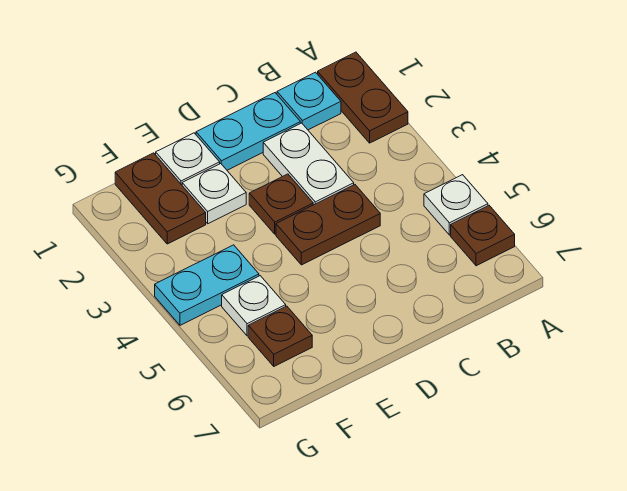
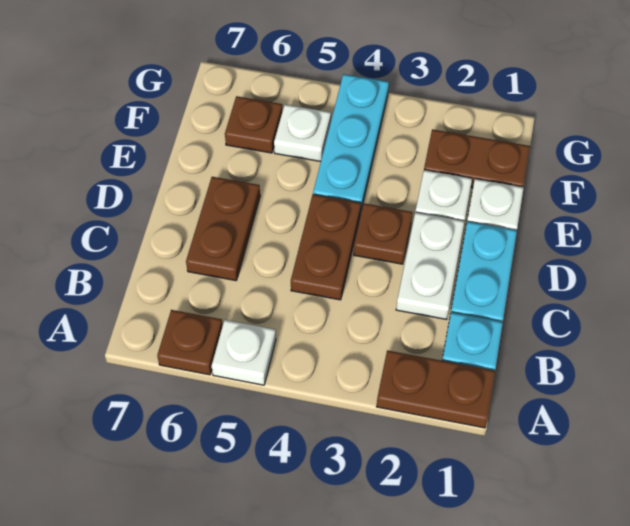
white plate C2:C3 level 1 -> white plate C2:D2 level 1
none -> brown plate C6:D6 level 1
cyan plate F4:G4 level 1 -> cyan plate E4:G4 level 1

